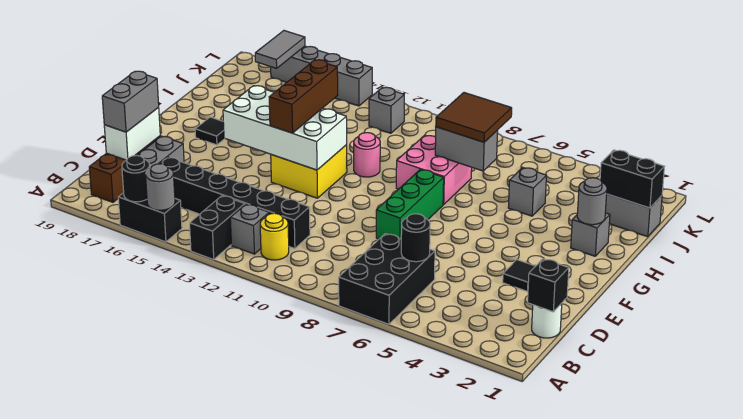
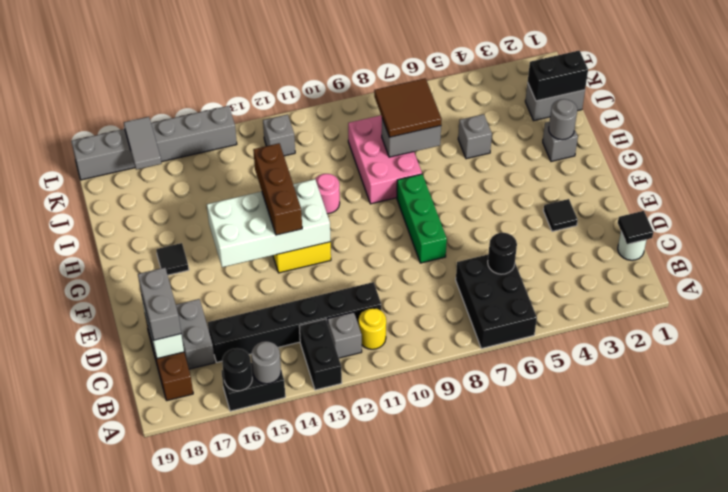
black brick C1 level 2 -> black tile C1 level 2
pink brick H8:I9 level 1 -> pink brick H8:J9 level 1
grey brick L14:L17 level 1 -> grey brick L14:L19 level 1

